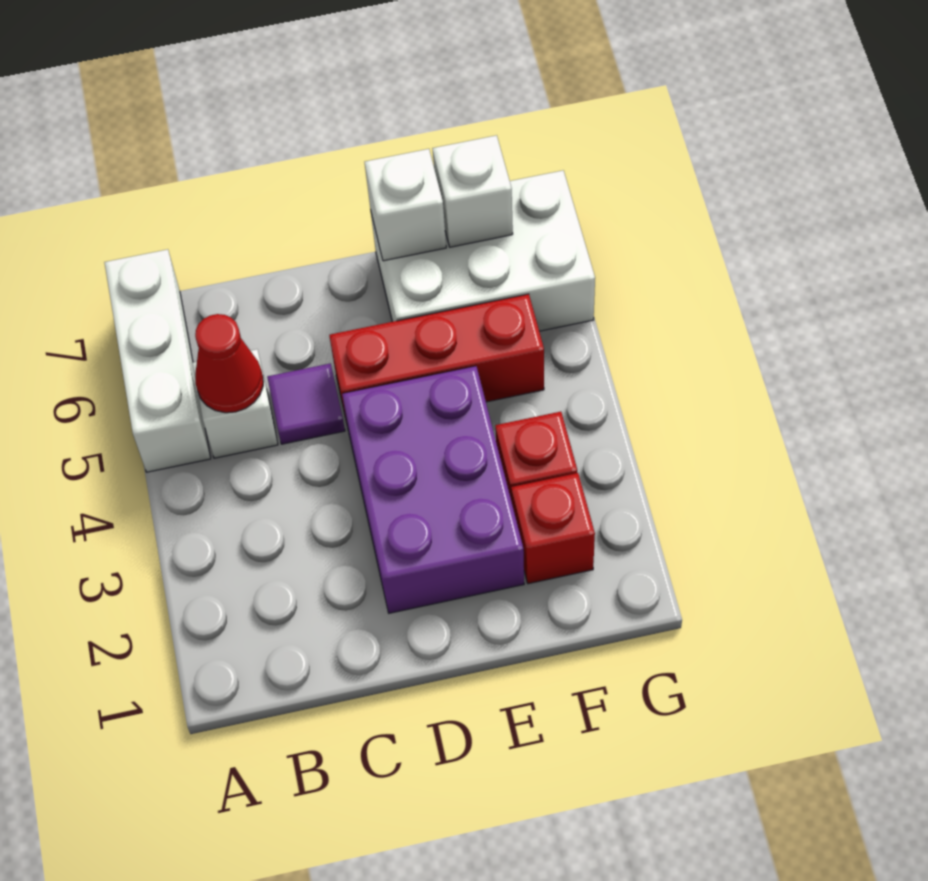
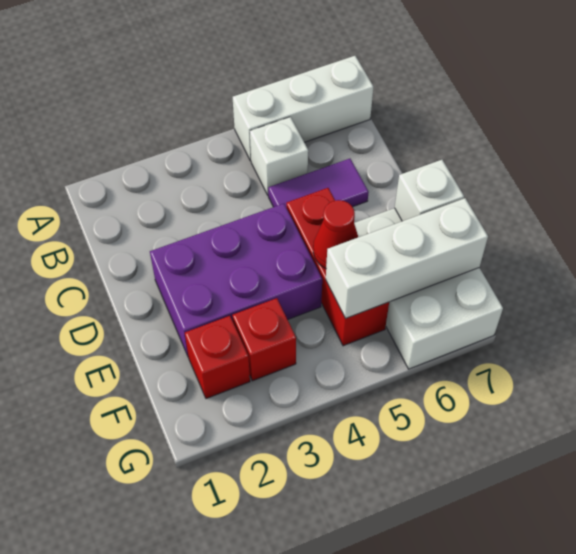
red cone B5 level 2 -> red cone E5 level 2
purple tile C5 level 1 -> purple tile C5:C6 level 1
white brick F7 level 2 -> white brick F5:F7 level 2

